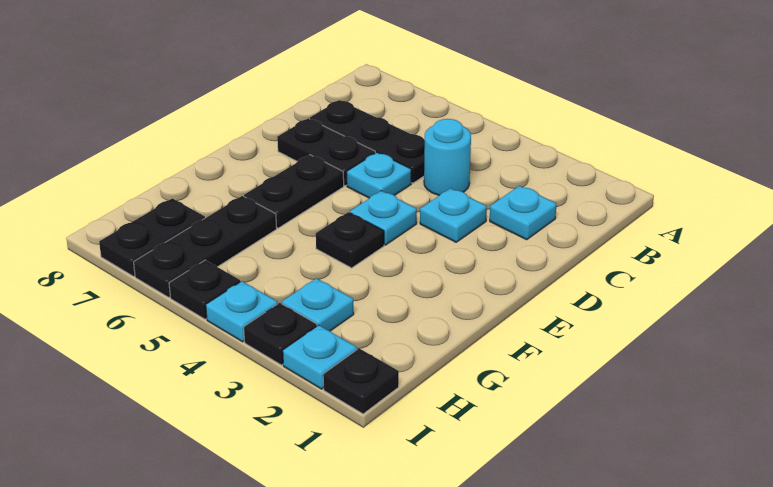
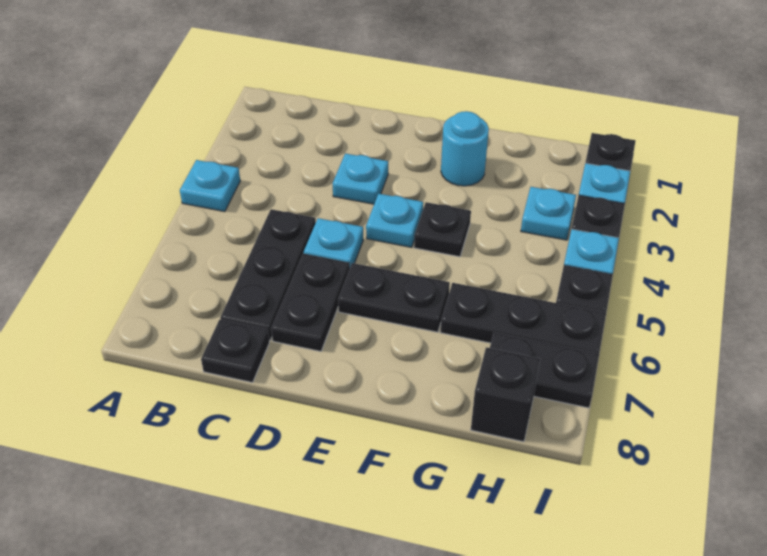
cyan plate C2 level 1 -> cyan plate A4 level 1
cyan round brick C4 level 1 -> cyan round brick F2 level 1
none -> black plate C8 level 1
none -> black brick H8 level 1

